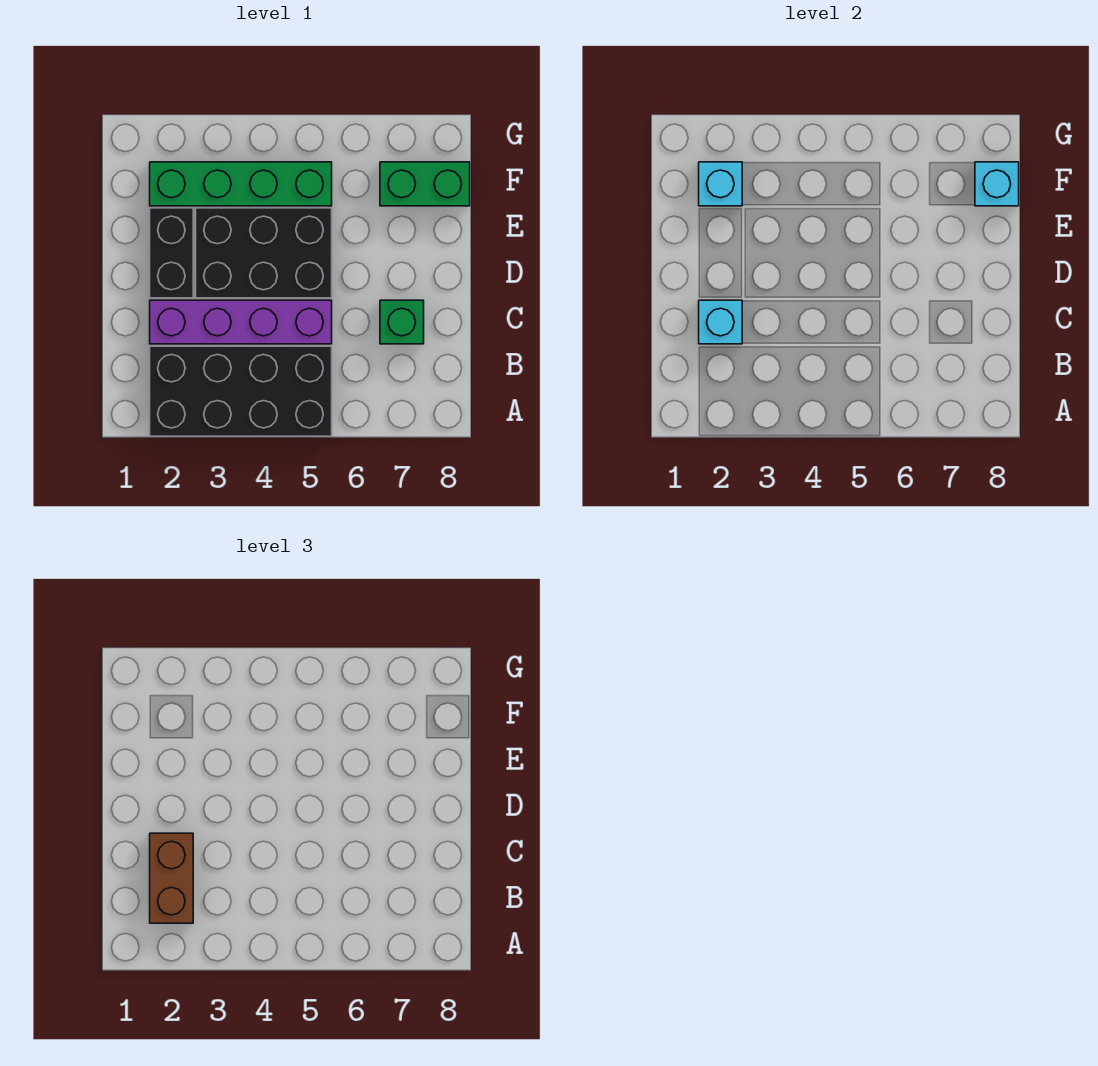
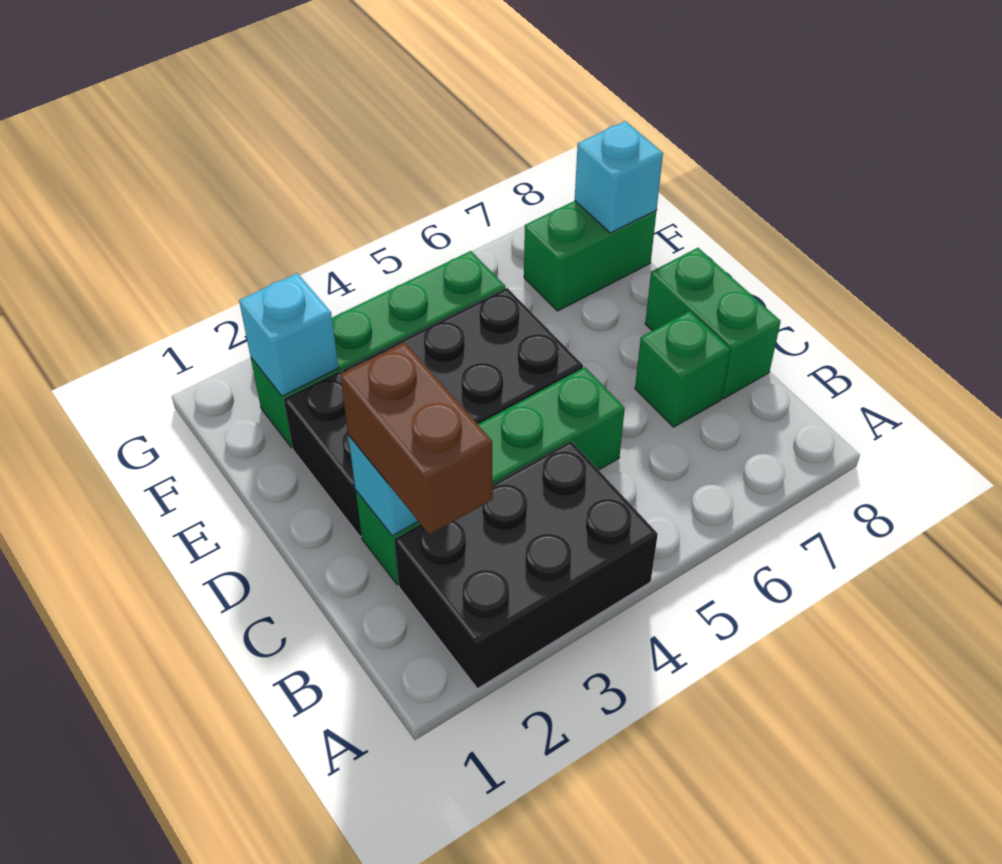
black brick A2:B5 level 1 -> black brick A2:B4 level 1
purple brick C2:C5 level 1 -> green brick C2:C5 level 1
none -> green brick C8:D8 level 1

